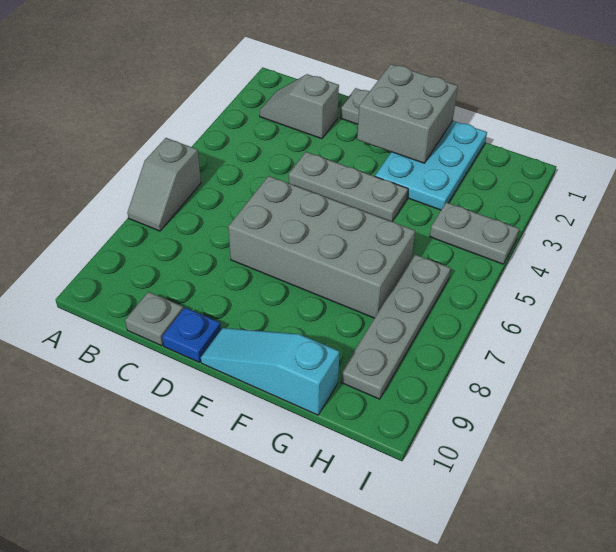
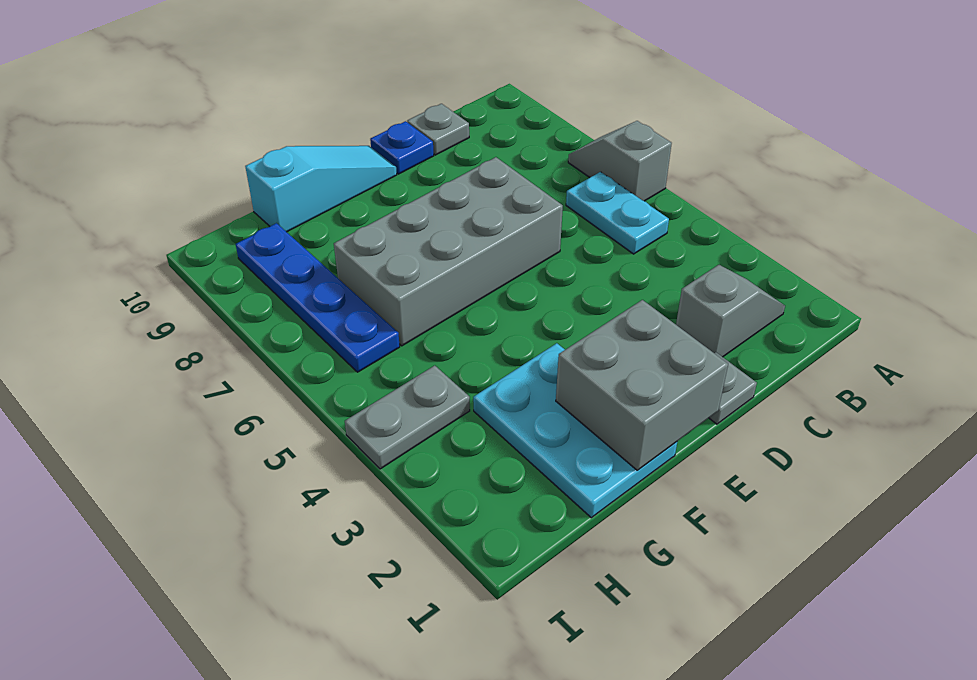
none -> cyan plate B5:B6 level 1
grey plate D4:F4 level 1 -> none
grey plate H6:H9 level 1 -> blue plate H6:H9 level 1

